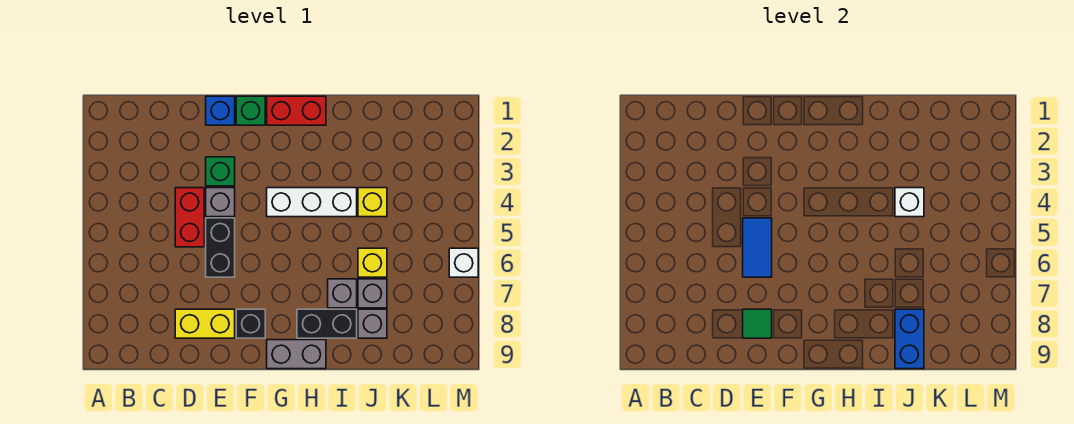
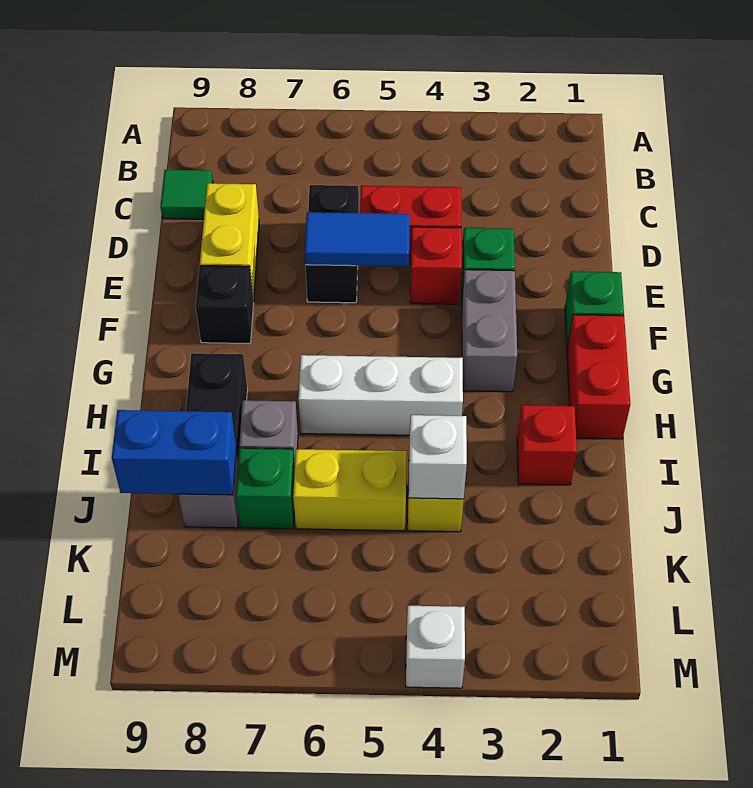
blue brick E1 level 1 -> none
grey brick E4 level 1 -> red brick E4 level 1
black brick E5:E6 level 1 -> black brick D6:E6 level 1
green tile E8 level 2 -> green tile C9 level 1
white brick G4:I4 level 1 -> white brick H4:H6 level 1
grey brick G9:H9 level 1 -> grey brick F3:G3 level 1
none -> red brick I2 level 1
yellow brick J6 level 1 -> yellow brick J5:J6 level 1
grey brick J7 level 1 -> green brick J7 level 1
white brick M6 level 1 -> white brick M4 level 1

